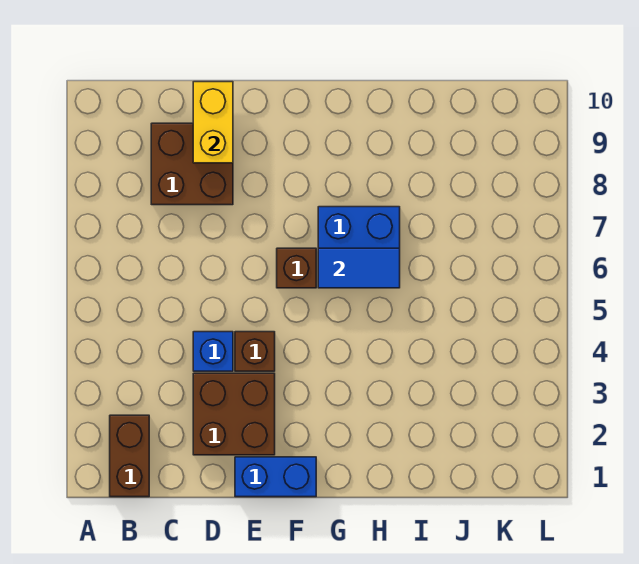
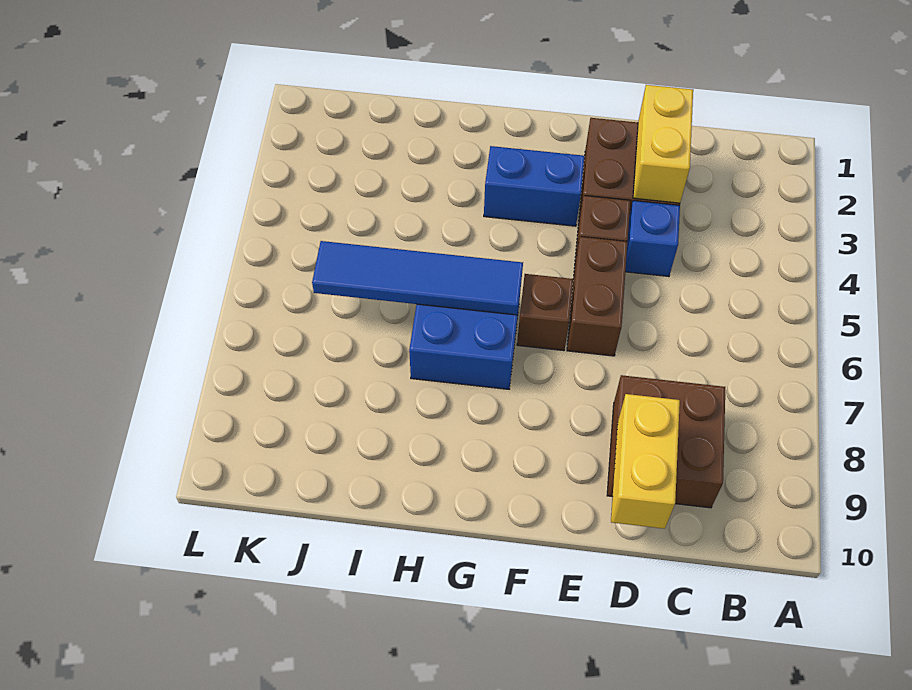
brown brick B1:B2 level 1 -> brown brick E5:E6 level 1
none -> yellow brick D2:D3 level 2
blue brick E1:F1 level 1 -> blue brick F3:G3 level 1
blue tile G6:H6 level 2 -> blue tile G6:J6 level 2

